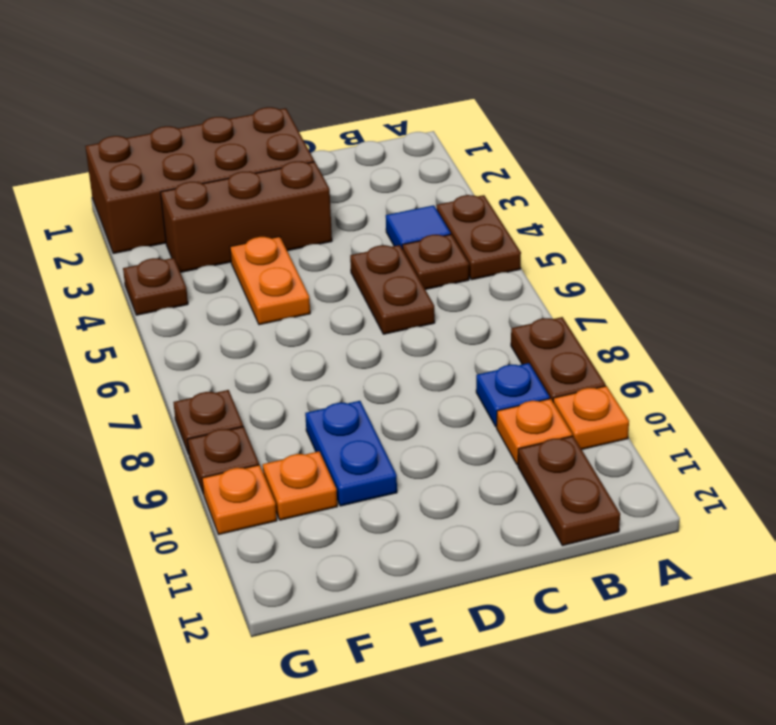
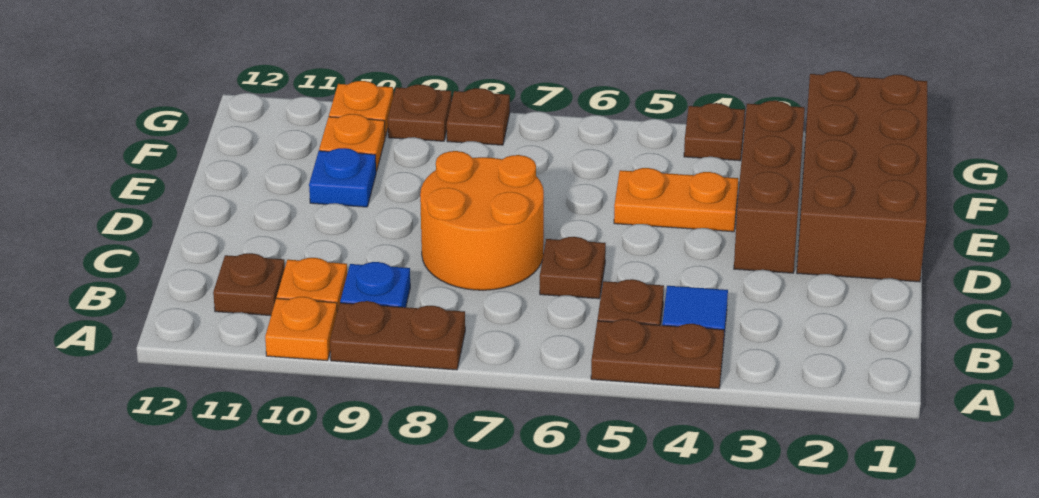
brown plate B11:B12 level 1 -> brown plate B11 level 1
brown plate C5:C6 level 1 -> brown plate C6 level 1
none -> orange round brick C7:D8 level 1
blue plate E9:E10 level 1 -> blue plate E10 level 1

